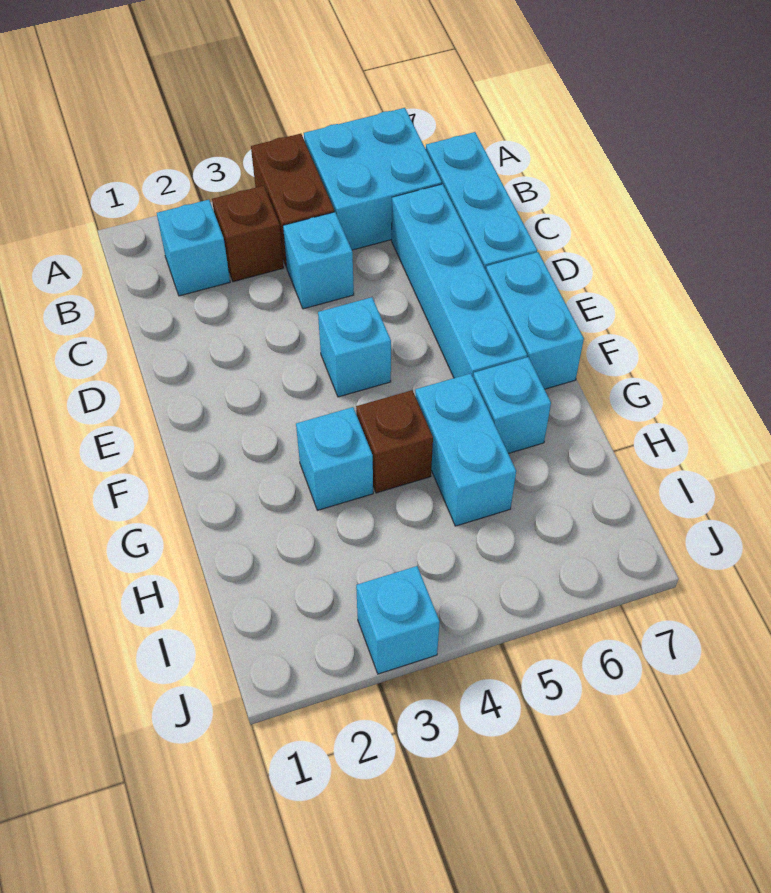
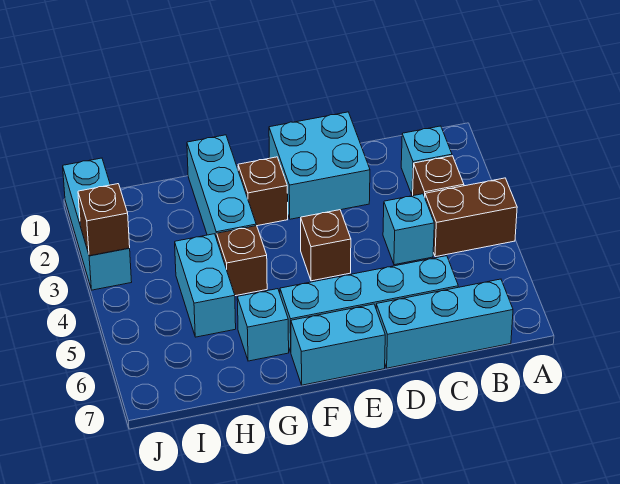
cyan brick A5:B6 level 1 -> cyan brick D1:E2 level 1
cyan brick E4 level 1 -> brown brick E4 level 1
none -> brown brick F2 level 1
cyan brick G3 level 1 -> cyan brick G1:G3 level 1
cyan brick G5:H5 level 1 -> cyan brick H4:H5 level 1
cyan brick J3 level 1 -> cyan brick J1:J3 level 1
none -> brown brick J3 level 2

